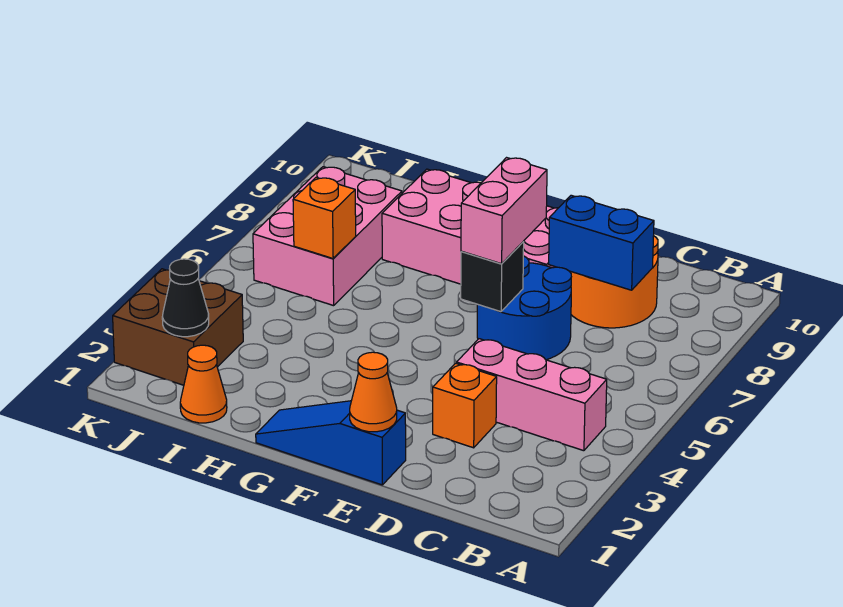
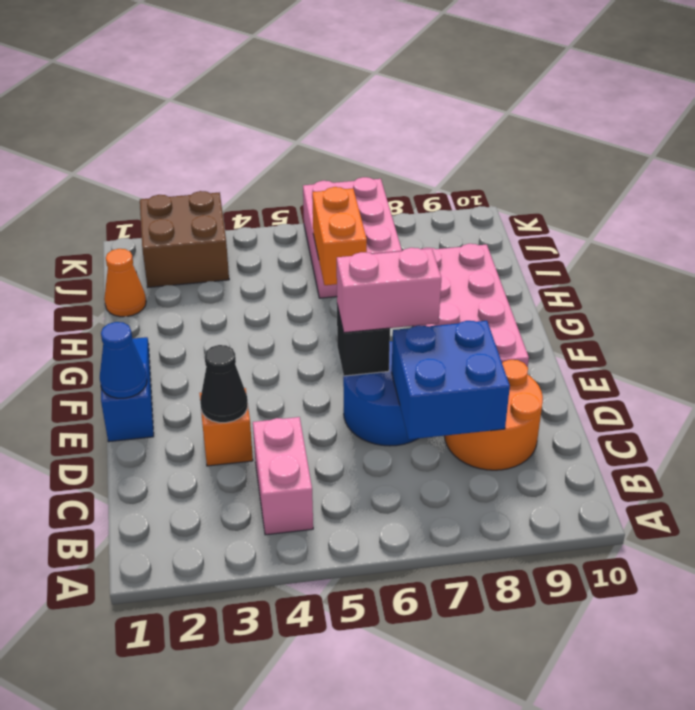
pink brick B4:D4 level 1 -> pink brick B4:C4 level 1
blue brick C8:D8 level 2 -> blue brick C7:D8 level 2
orange cone E1 level 2 -> blue cone E1 level 2
pink brick I6:J8 level 1 -> pink brick I6:K7 level 1
orange brick I6 level 2 -> orange brick H6:I6 level 2
black cone J2 level 2 -> black cone D3 level 2

